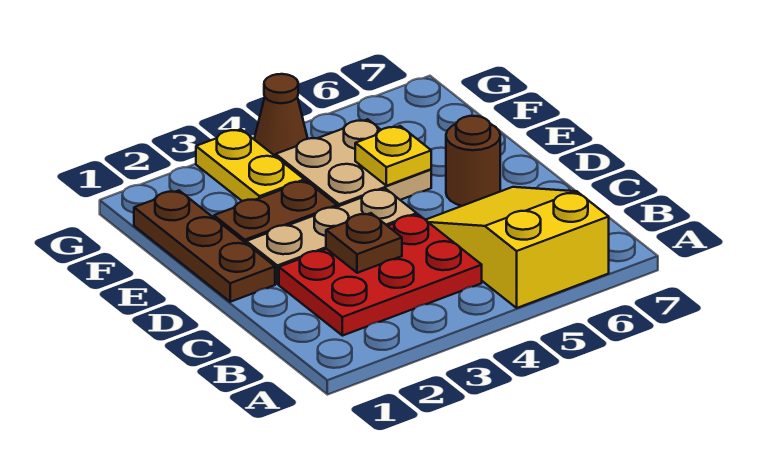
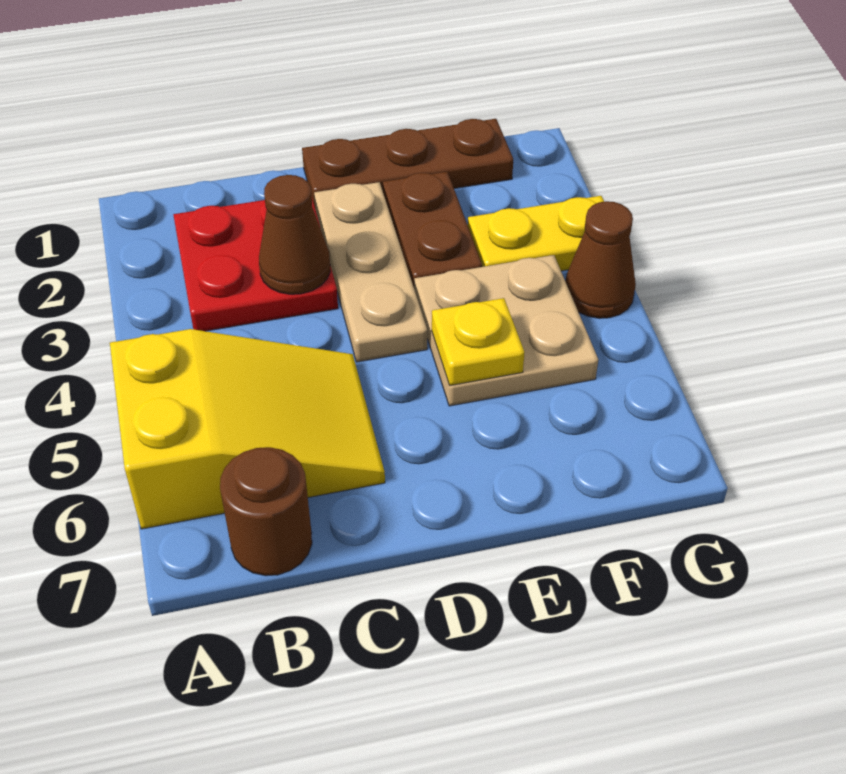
red plate B2:C4 level 1 -> red plate B2:C3 level 1
brown plate C3 level 2 -> brown cone C3 level 2
brown round brick D6 level 1 -> brown round brick B7 level 1

